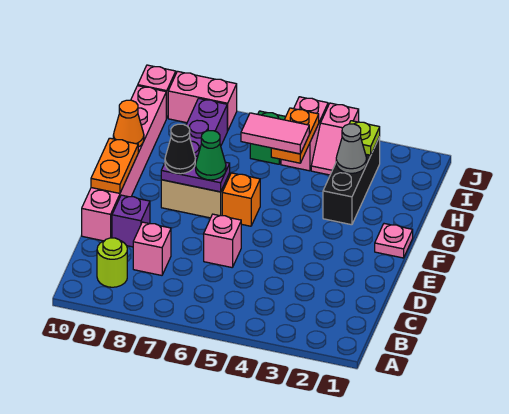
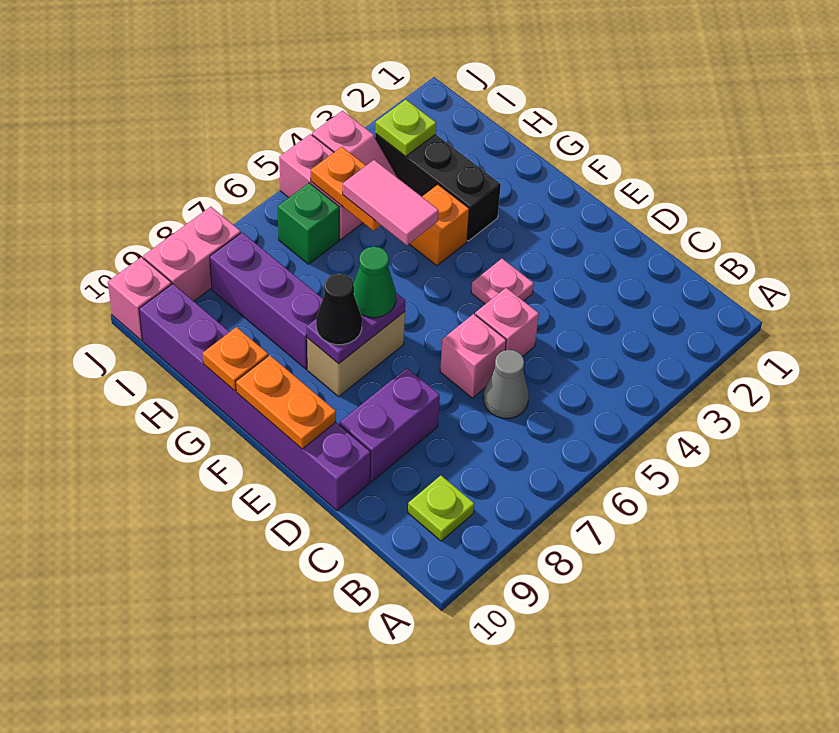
lime round brick B9 level 1 -> lime plate B9 level 1
pink brick C8 level 1 -> pink brick D5 level 1
purple brick D9 level 1 -> purple brick D8:D9 level 1
pink brick D10:I10 level 1 -> purple brick D10:I10 level 1
pink plate F1 level 1 -> pink plate E4 level 1
orange brick F6 level 1 -> orange brick G4 level 1
orange cone G10 level 2 -> orange plate G10 level 2
grey cone H3 level 2 -> grey cone C6 level 1
pink tile H5:H6 level 3 -> pink tile G5:H5 level 3

